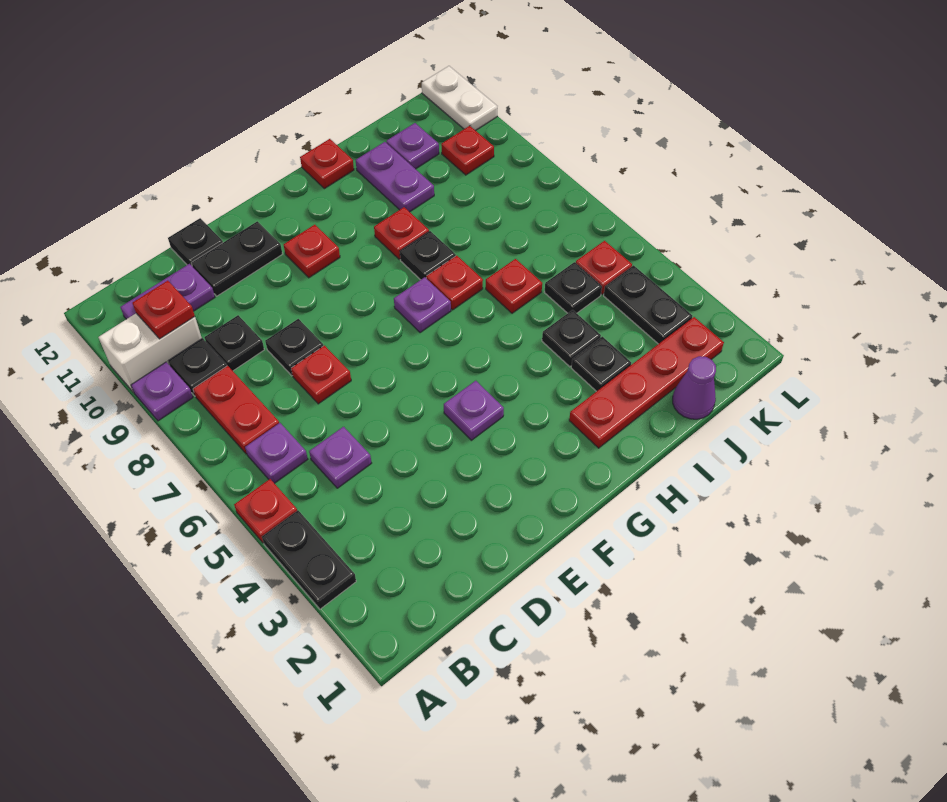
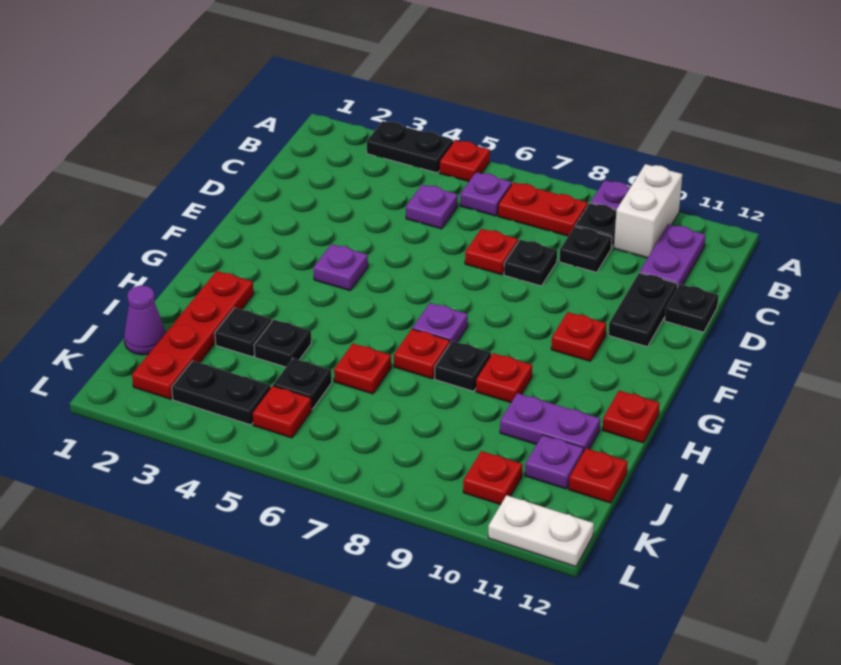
red plate B10 level 2 -> red plate J12 level 1

